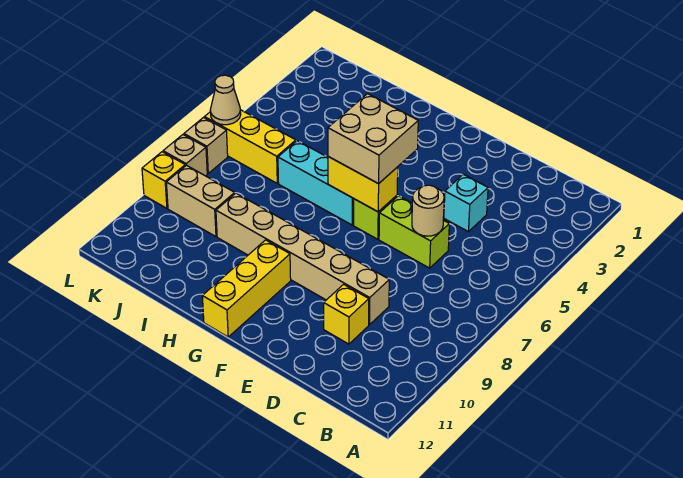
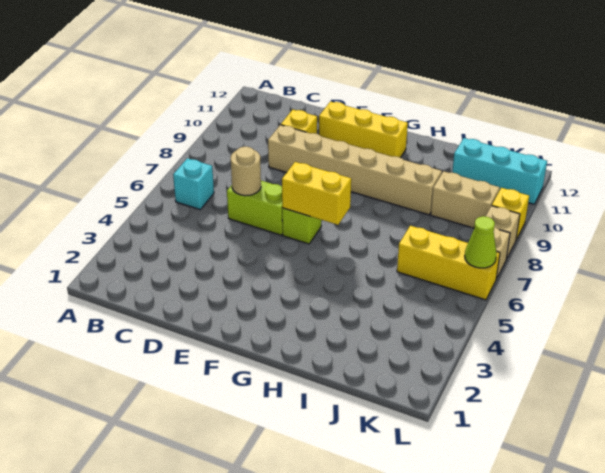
cyan brick D4 level 1 -> cyan brick B6 level 1
tan brick F5:G6 level 3 -> none
cyan brick G6:I6 level 1 -> cyan brick J11:L11 level 1
yellow brick G10:G12 level 1 -> yellow brick E11:G11 level 1
tan cone L6 level 2 -> lime cone L6 level 2

